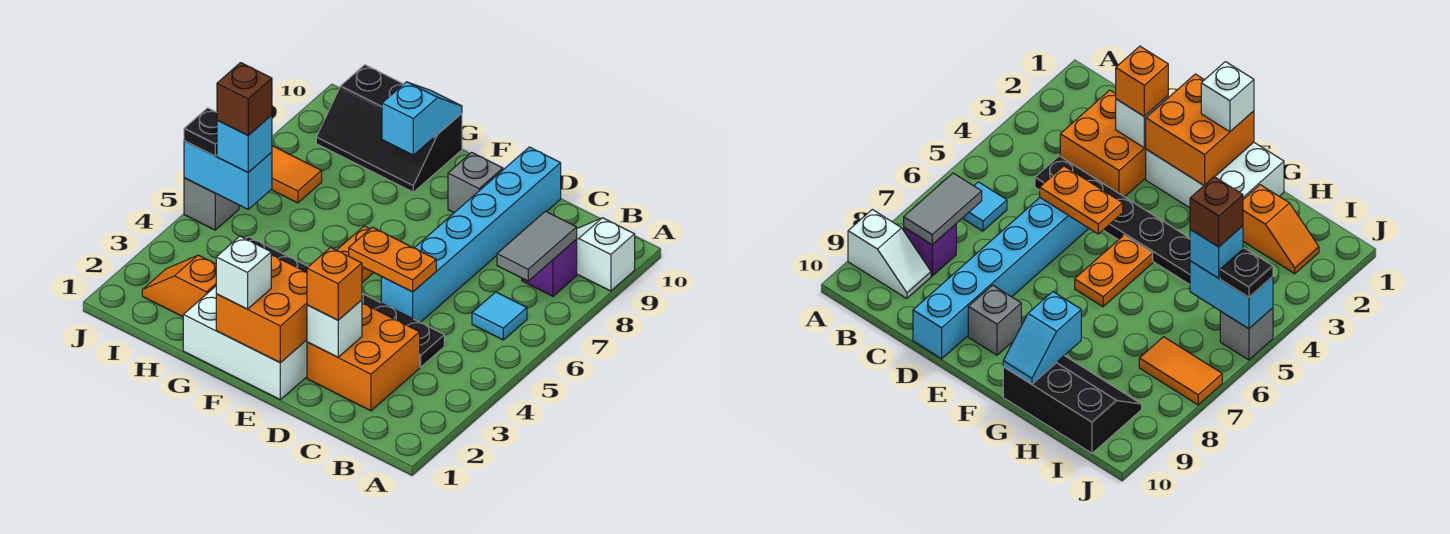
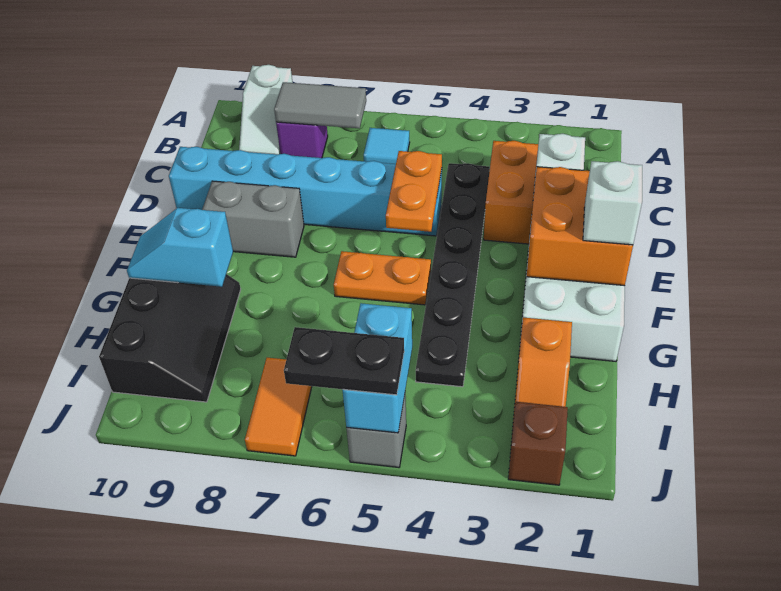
orange brick D2 level 3 -> none
grey brick E9 level 1 -> grey brick E8:E9 level 1
cyan brick I5 level 3 -> none
brown brick I5 level 4 -> brown brick J2 level 1
black plate J5 level 3 -> black plate J5:J6 level 3

